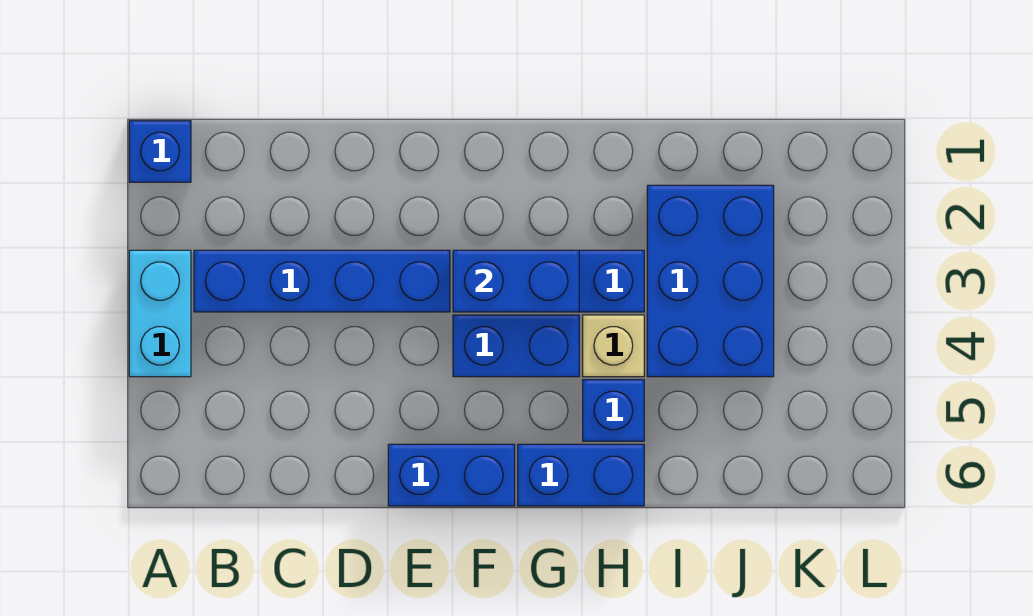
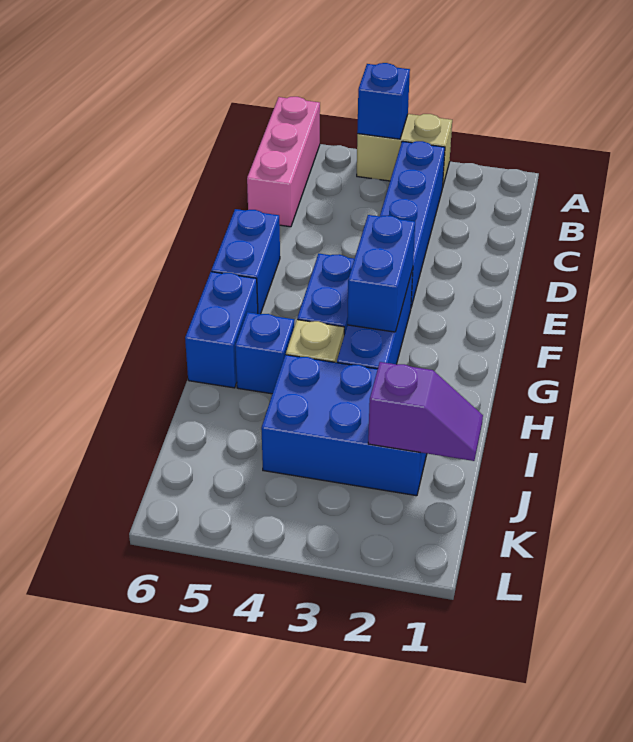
blue brick A1 level 1 -> blue brick A4 level 2
cyan brick A3:A4 level 1 -> tan brick A3:A4 level 1
none -> pink brick A6:C6 level 1
none -> purple slope J1:J2 level 2 top 2

